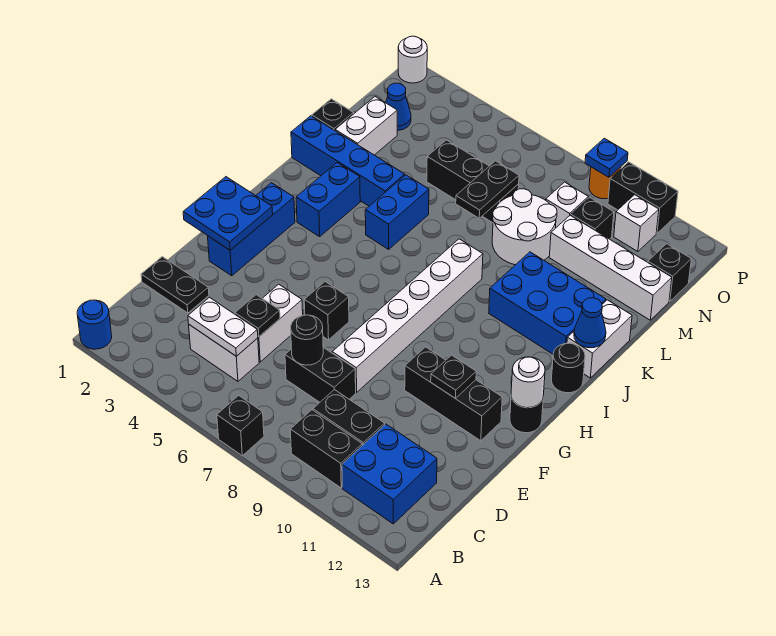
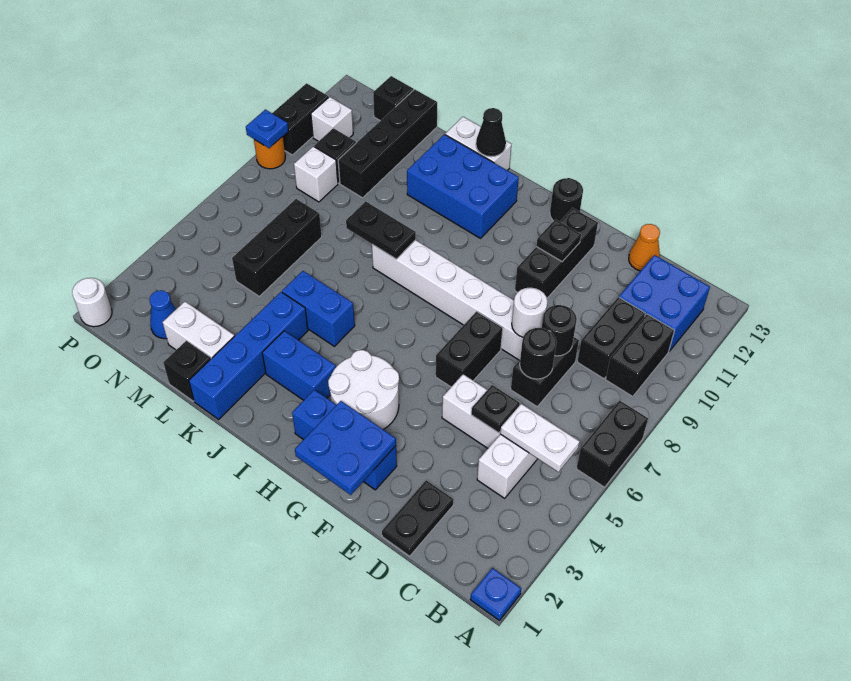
blue round brick A1 level 1 -> blue plate A1 level 1
black brick A7 level 1 -> black brick A6:A7 level 1
white plate C4:C5 level 2 -> white plate B5:C5 level 2
none -> orange cone D13 level 1
black brick F6 level 1 -> black brick F6:F7 level 1
white round brick G13 level 2 -> white round brick E8 level 2
black round brick I13 level 1 -> black round brick D8 level 2
blue brick J10:K12 level 1 -> blue brick I11:K12 level 1
blue cone J13 level 2 -> black cone J13 level 2
black plate L7:M7 level 2 -> black plate J8:K8 level 2
white round brick L8:M9 level 1 -> white round brick G3:H4 level 1
white brick M10:M13 level 1 -> black brick M10:M13 level 1

